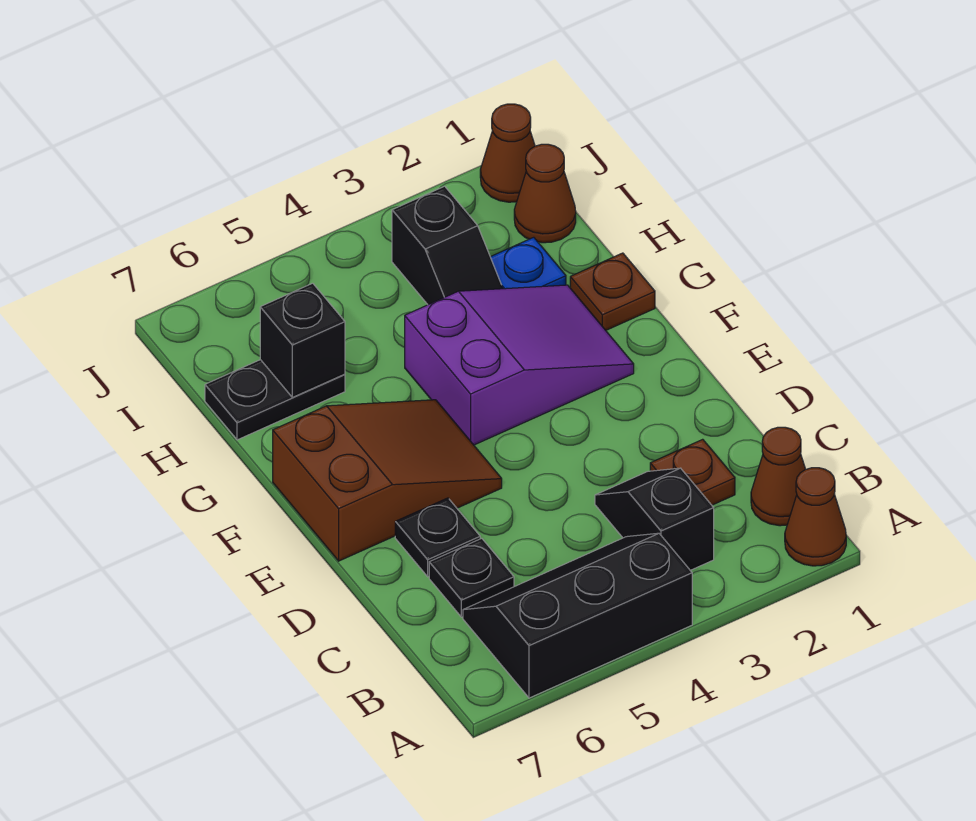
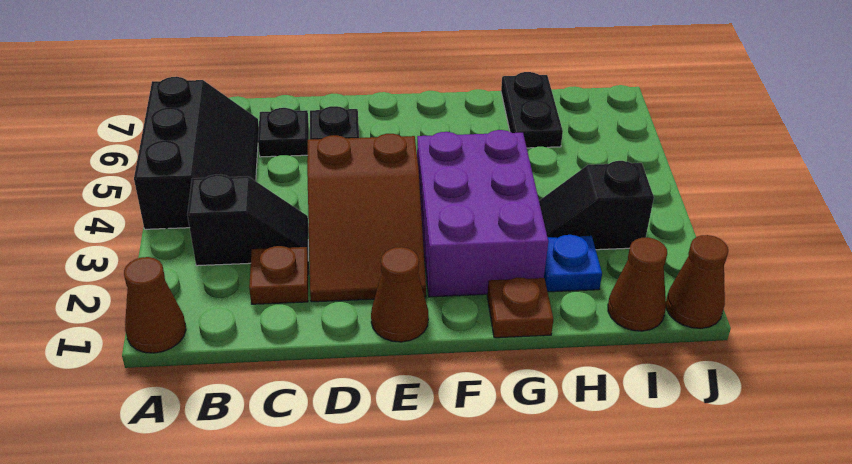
brown cone B1 level 1 -> brown cone E1 level 1
brown slope E5:F7 level 1 top 7 -> brown slope D2:E4 level 1 top 4
purple slope F2:G4 level 1 top 4 -> purple brick F2:G4 level 1
black brick H6 level 2 -> none

